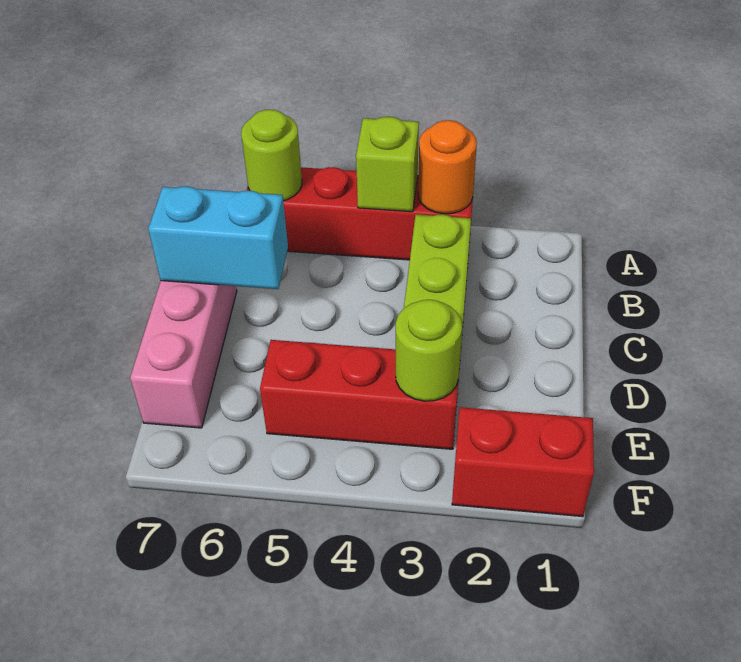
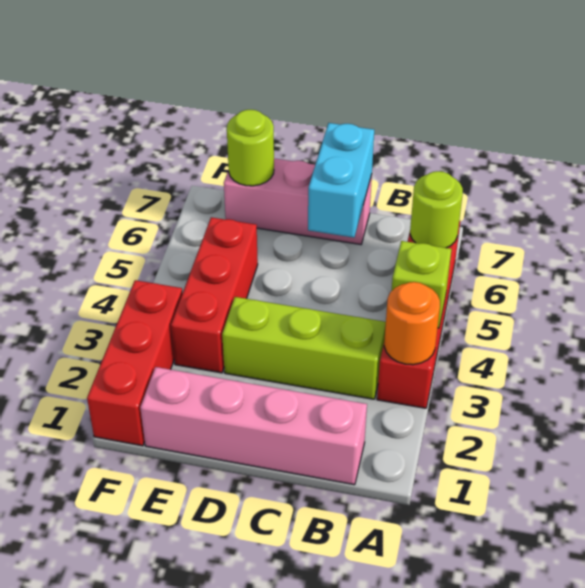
none -> pink brick B1:E1 level 1
lime round brick E3 level 2 -> lime round brick E7 level 2
red brick F1:F2 level 1 -> red brick F1:F3 level 1

